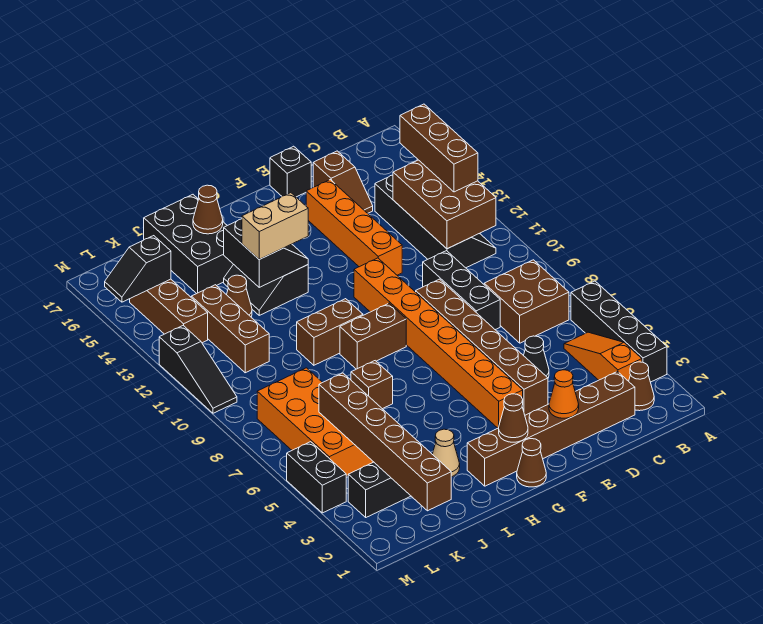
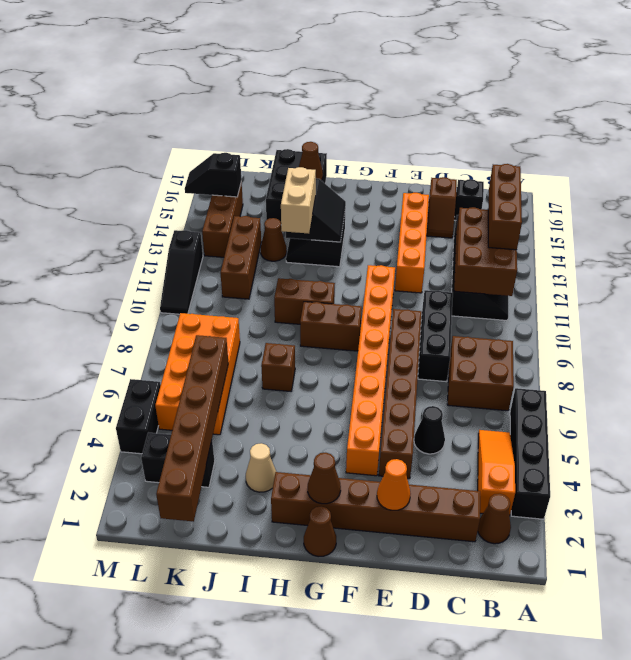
black brick E17 level 1 -> black brick C16 level 1
tan brick H13:I13 level 3 -> tan brick I12:I13 level 3

